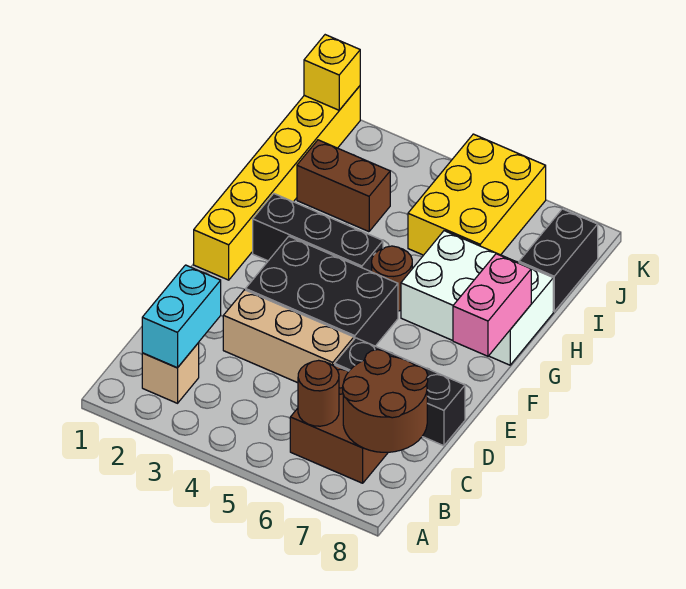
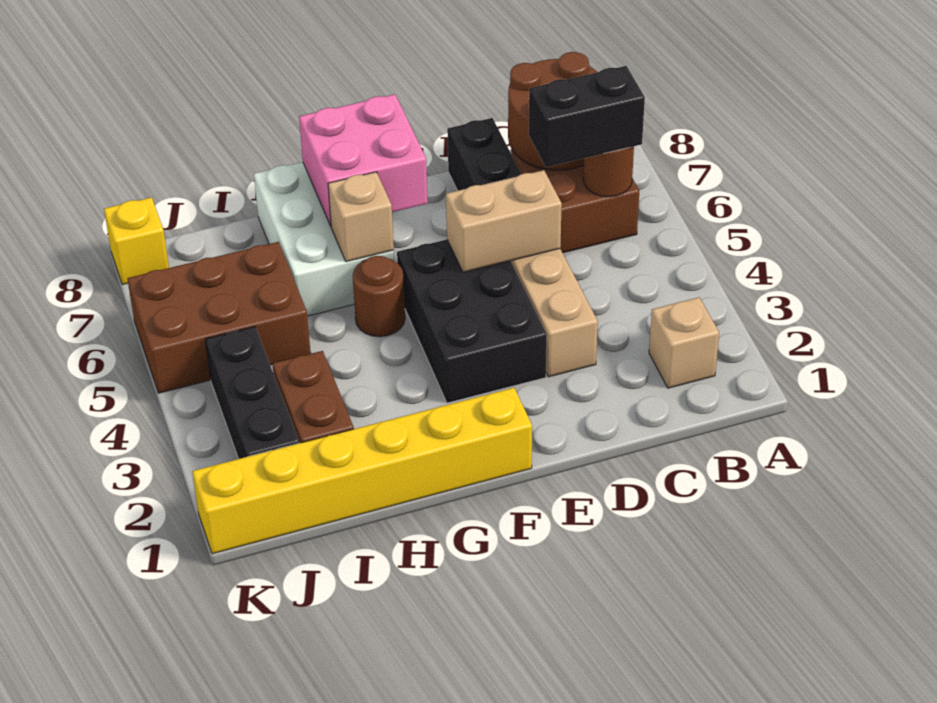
cyan brick B2:C2 level 2 -> none
none -> tan brick D5:E5 level 2
pink brick F8:G8 level 2 -> pink brick F7:G8 level 2
black brick G2:G4 level 1 -> black brick J2:J4 level 1
none -> tan brick G6 level 2
yellow brick I5:K6 level 1 -> brown brick I5:K6 level 1
black brick I8:J8 level 1 -> black brick B6:C6 level 3
yellow brick K1 level 2 -> yellow brick K8 level 1

